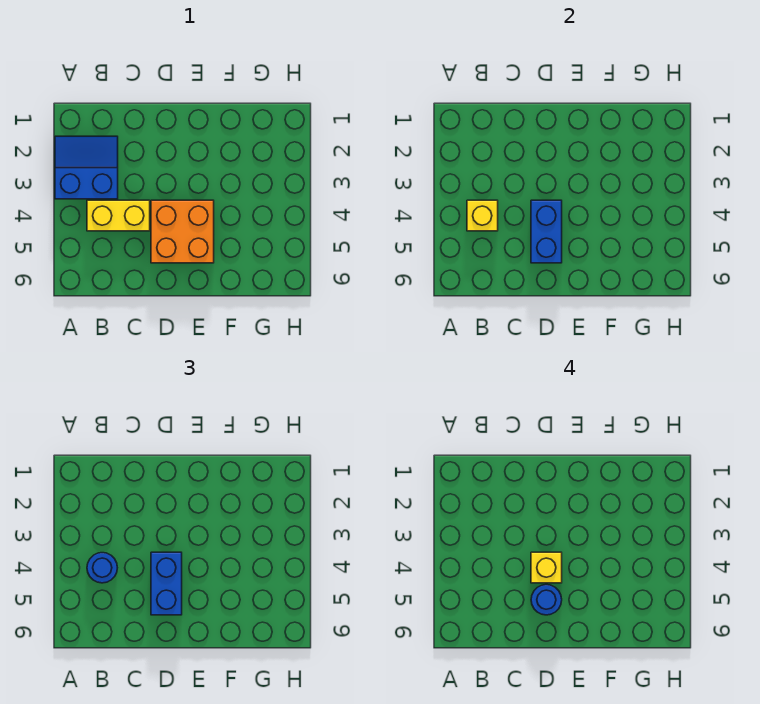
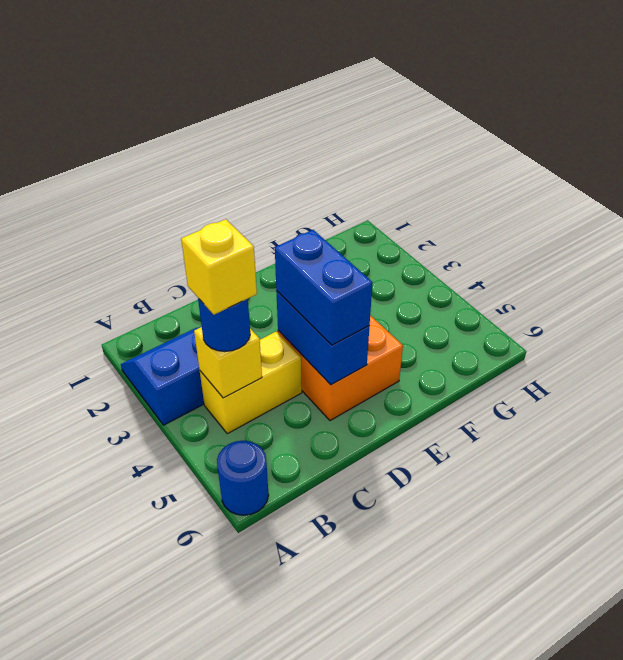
yellow brick D4 level 4 -> yellow brick B4 level 4
blue round brick D5 level 4 -> blue round brick A6 level 1

